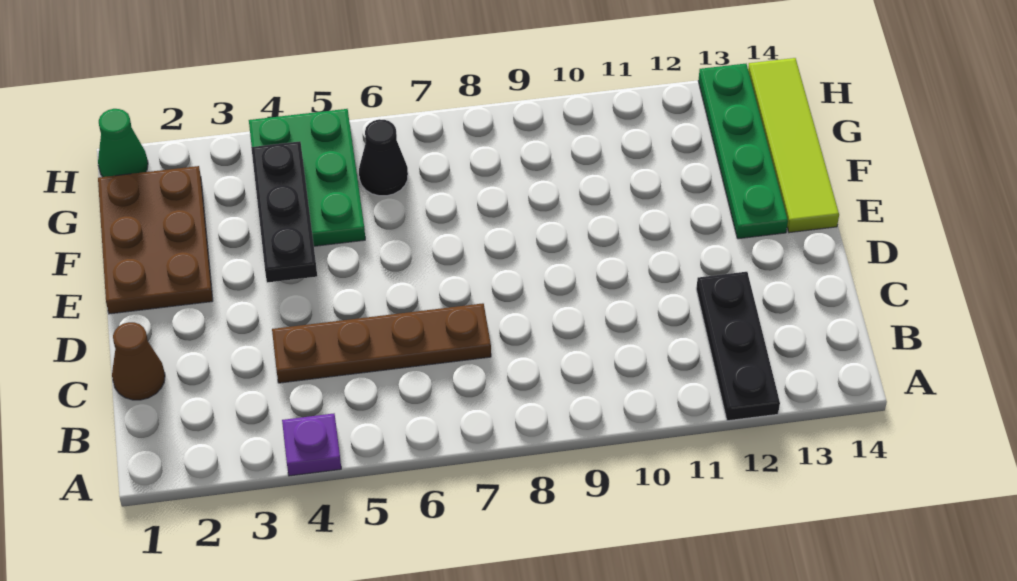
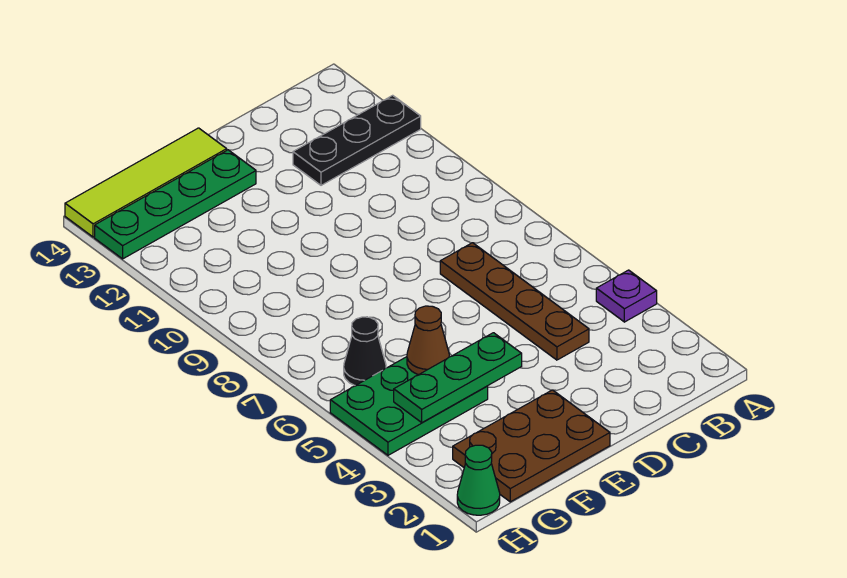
brown cone C1 level 1 -> brown cone F5 level 2
black plate E4:G4 level 2 -> green plate E4:G4 level 2

